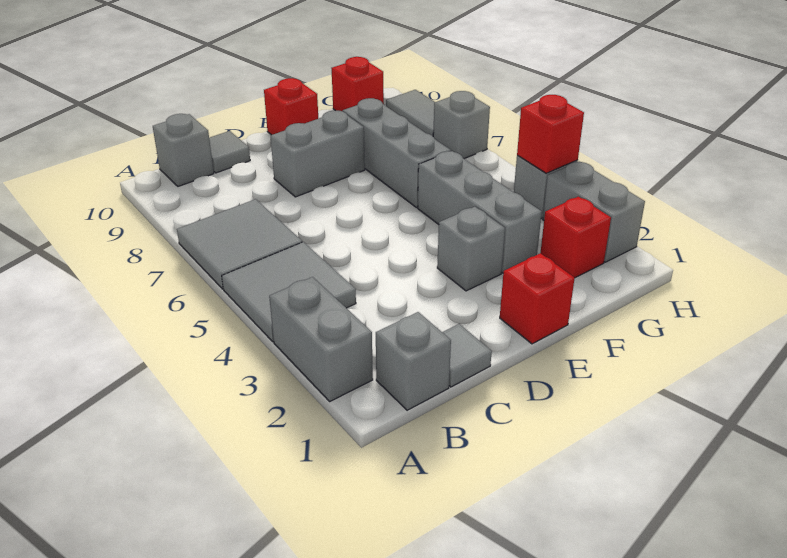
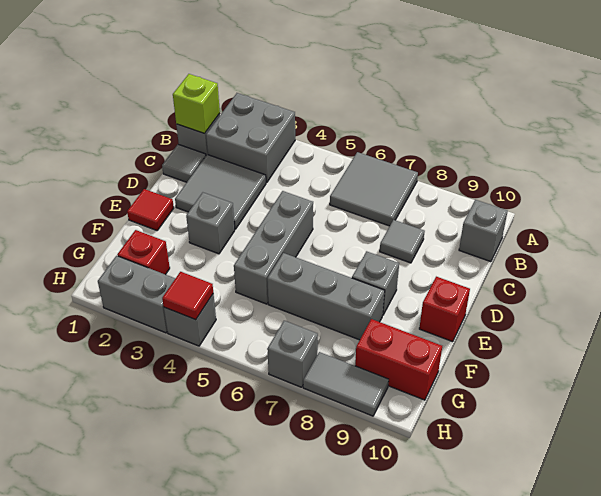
grey brick A2:A3 level 1 -> grey brick A2:B3 level 1
grey tile A4:B5 level 1 -> grey tile C2:D3 level 1
none -> lime brick B1 level 2
grey tile C10 level 1 -> grey tile C8 level 1
grey brick D8:E8 level 1 -> grey brick E8 level 1
red brick E1 level 1 -> red tile E1 level 1
grey brick F3:F5 level 1 -> grey brick D5:F5 level 1
red brick G10 level 1 -> red brick G9:G10 level 1
red brick H4 level 2 -> red tile H4 level 2

